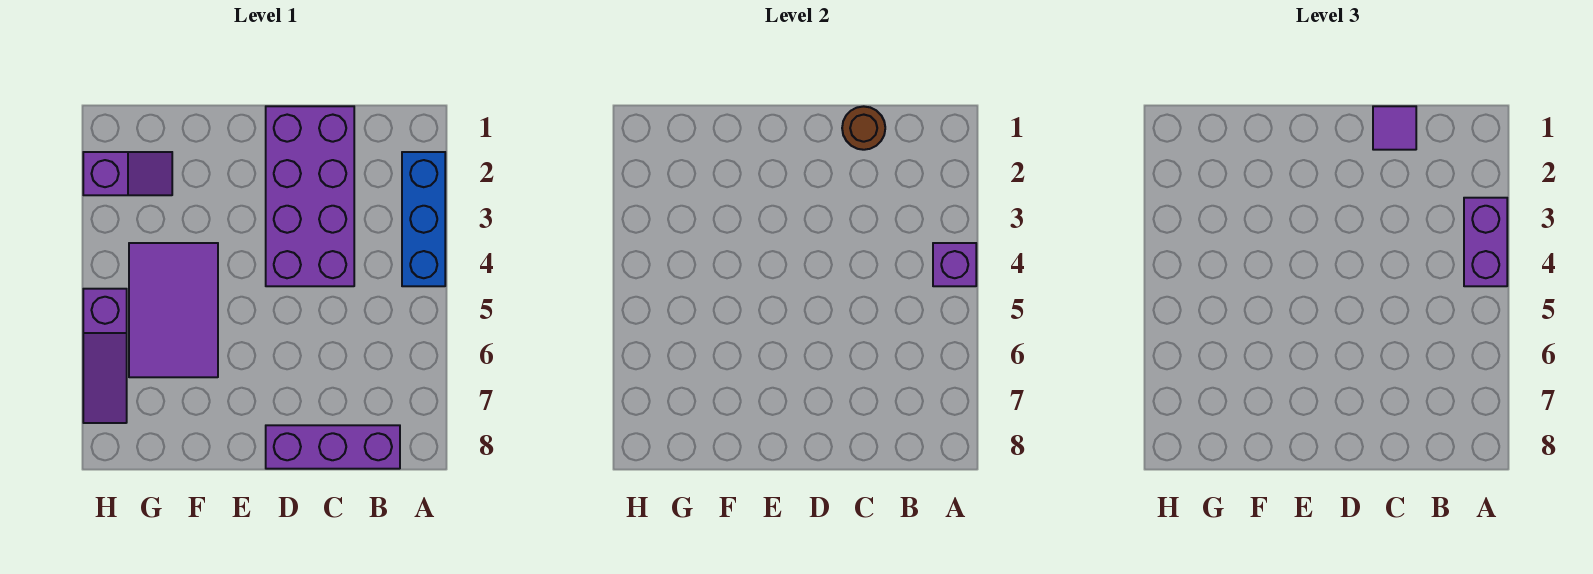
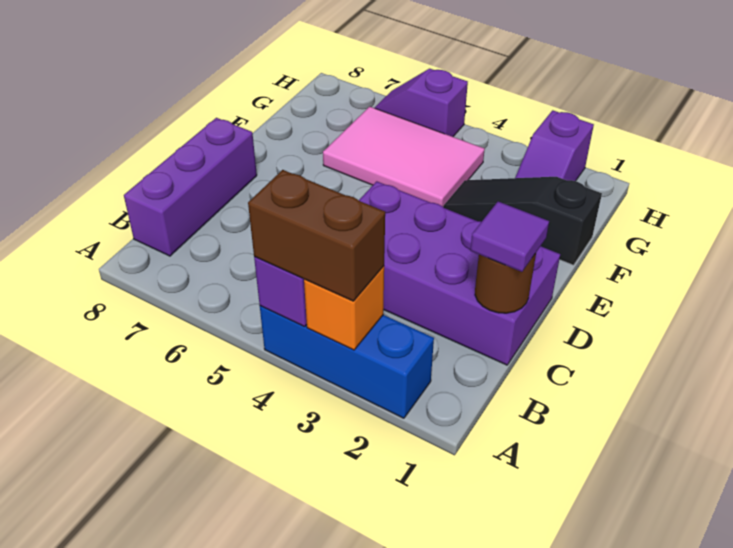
none -> orange brick A3 level 2
purple brick A3:A4 level 3 -> brown brick A3:A4 level 3
none -> black slope F1:F3 level 1 top 1
purple tile F4:G6 level 1 -> pink tile F4:G6 level 1
purple slope H5:H7 level 1 top 5 -> purple slope H5:H6 level 1 top 5

